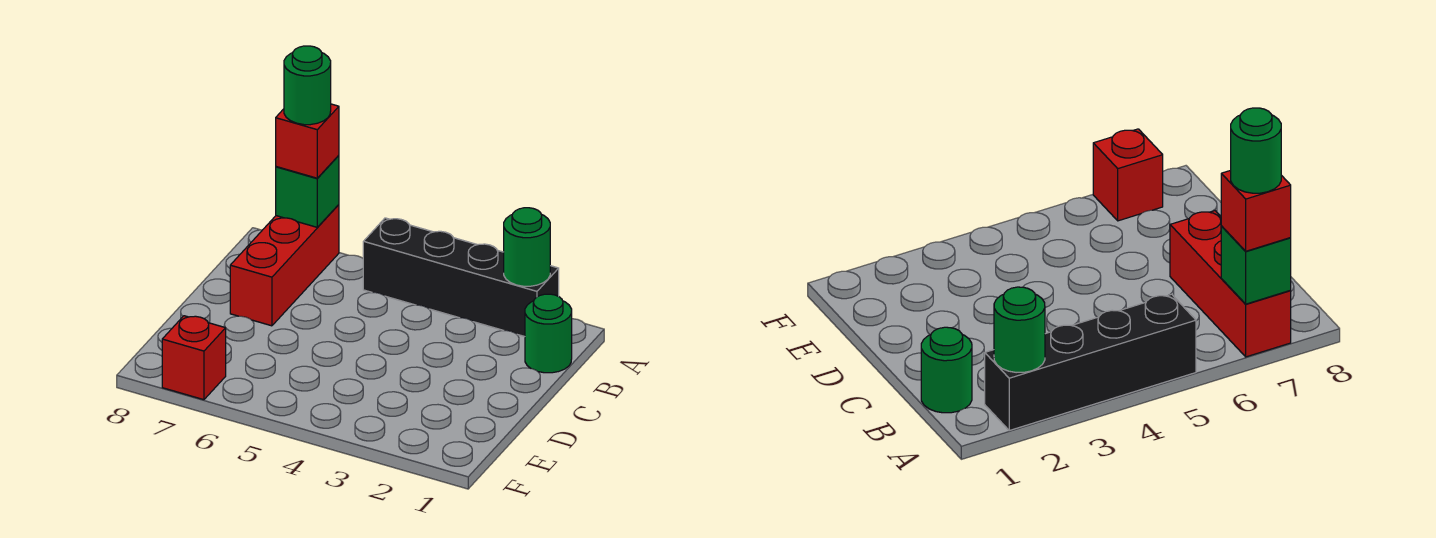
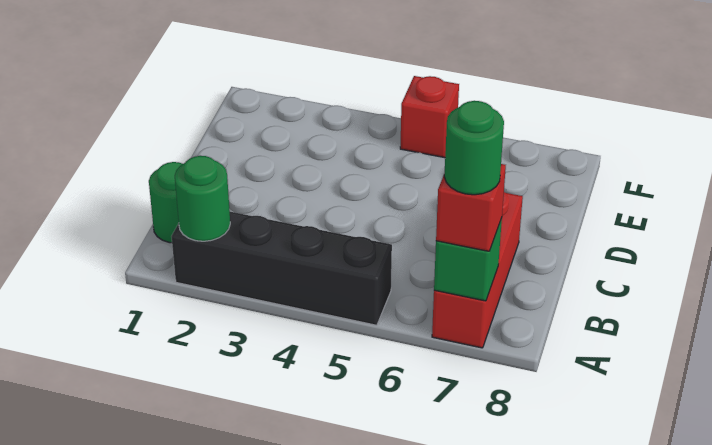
red brick F7 level 1 -> red brick F5 level 1

